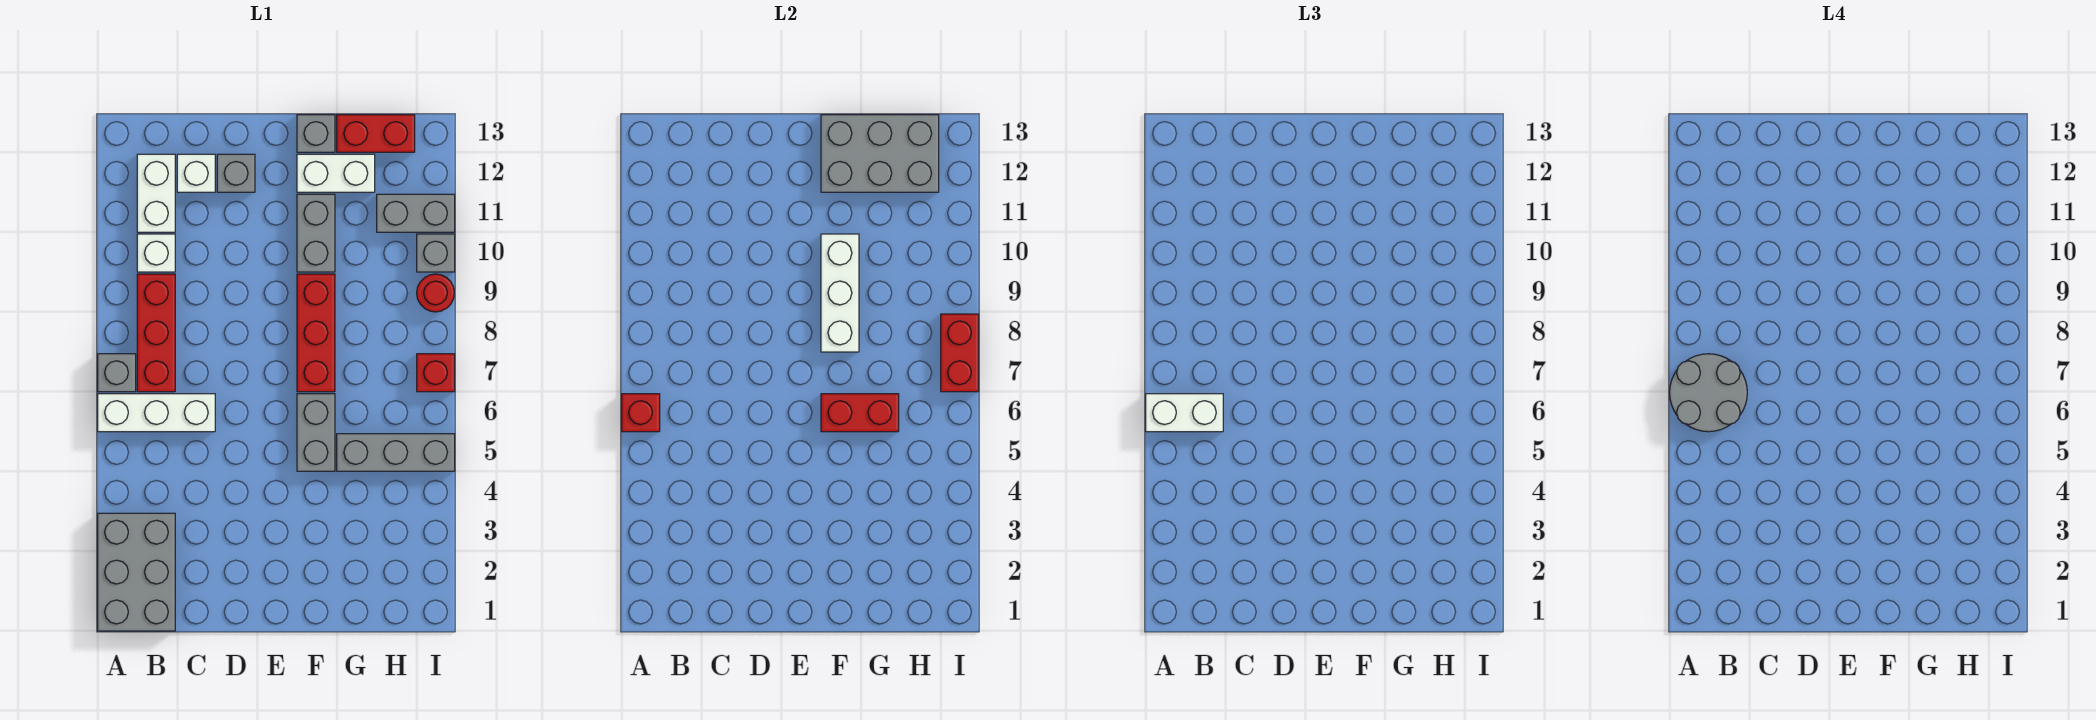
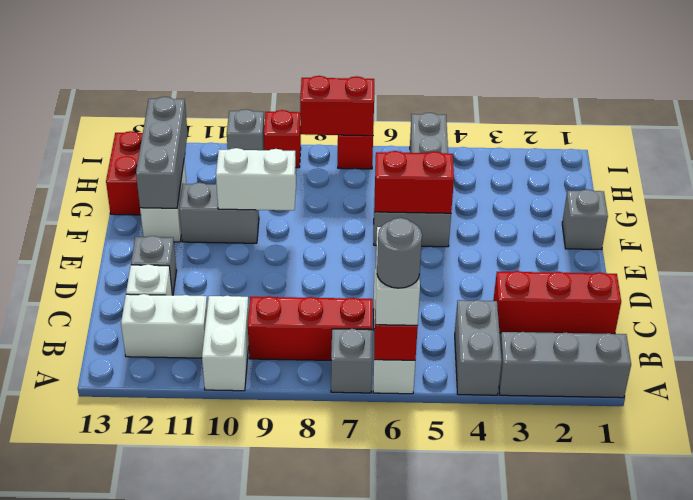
grey brick A1:B3 level 1 -> grey brick A1:A3 level 1
grey round brick A6:B7 level 4 -> grey round brick A6 level 4
white brick B10 level 1 -> white brick A10:B10 level 1
red brick F6:G6 level 2 -> red brick F5:F6 level 2
red brick F7:F9 level 1 -> red brick C1:C3 level 1
white brick F8:F10 level 2 -> white brick F9:F10 level 2
grey brick F12:H13 level 2 -> grey brick F12:H12 level 2
grey brick F13 level 1 -> grey brick F1 level 1
grey brick H11:I11 level 1 -> grey brick A4:B4 level 1
red round brick I9 level 1 -> red brick I9 level 1

